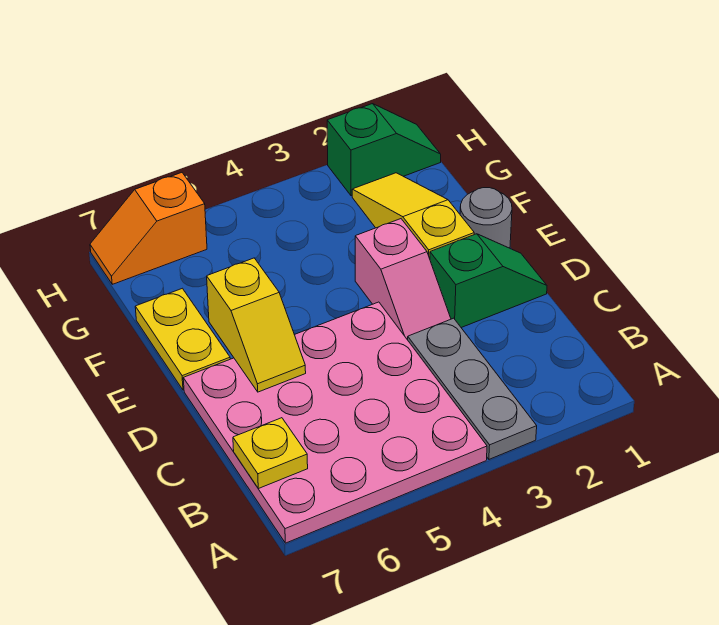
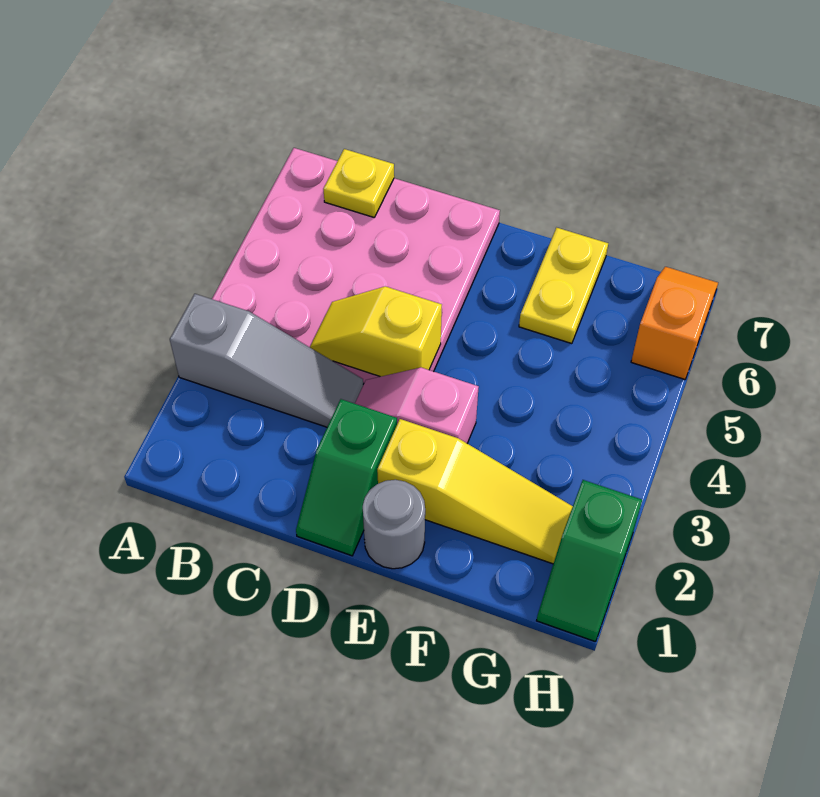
grey plate A3:C3 level 1 -> grey slope A3:C3 level 1 top A
yellow slope D6:E6 level 2 top E -> yellow slope C4:D4 level 2 top D
yellow plate E7:F7 level 1 -> yellow plate F6:F7 level 1

